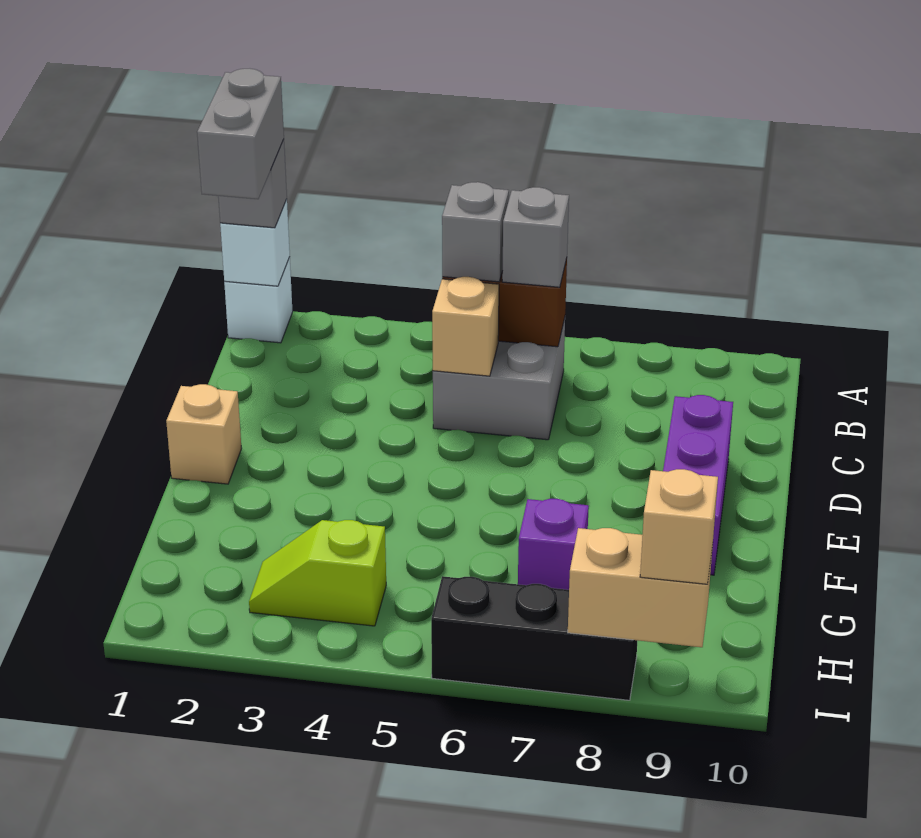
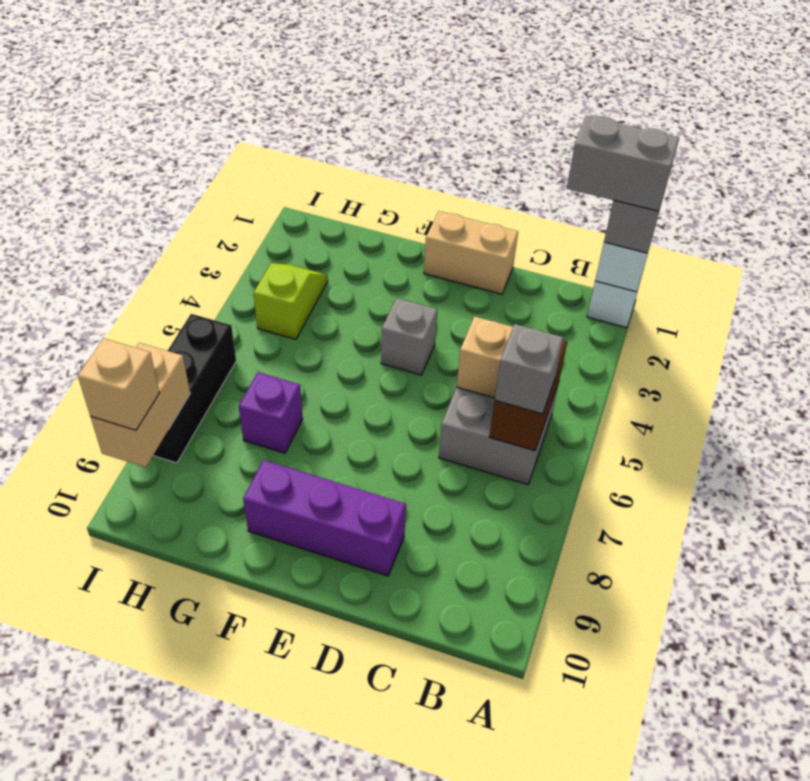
grey brick B5 level 3 -> grey brick E4 level 1
tan brick E1 level 1 -> tan brick D1:E1 level 1

